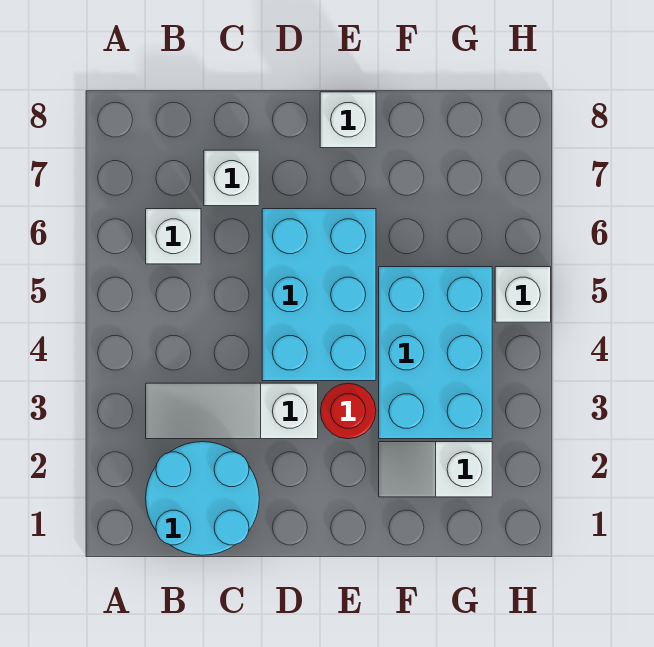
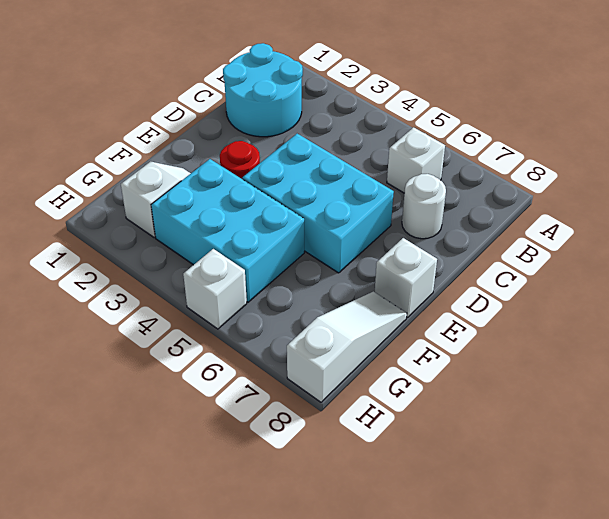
white slope B3:D3 level 1 top D -> white slope F8:H8 level 1 top H
white brick C7 level 1 -> white round brick C7 level 1

